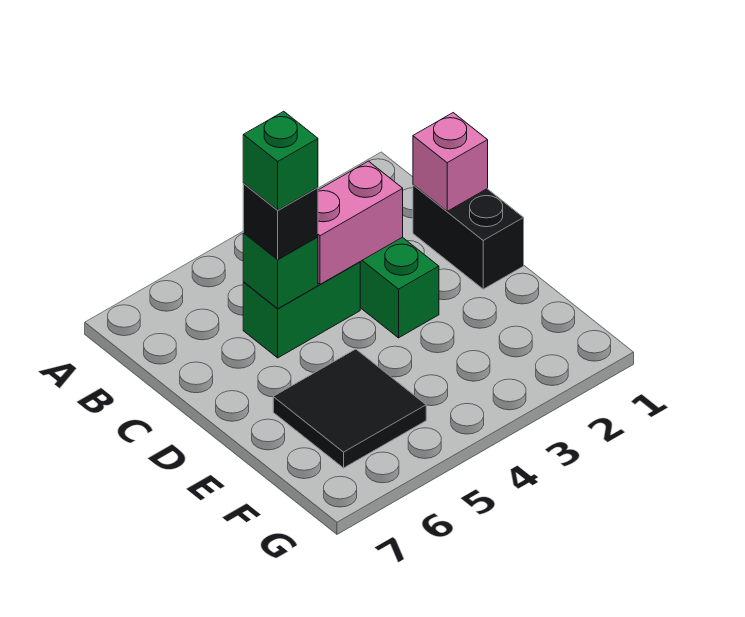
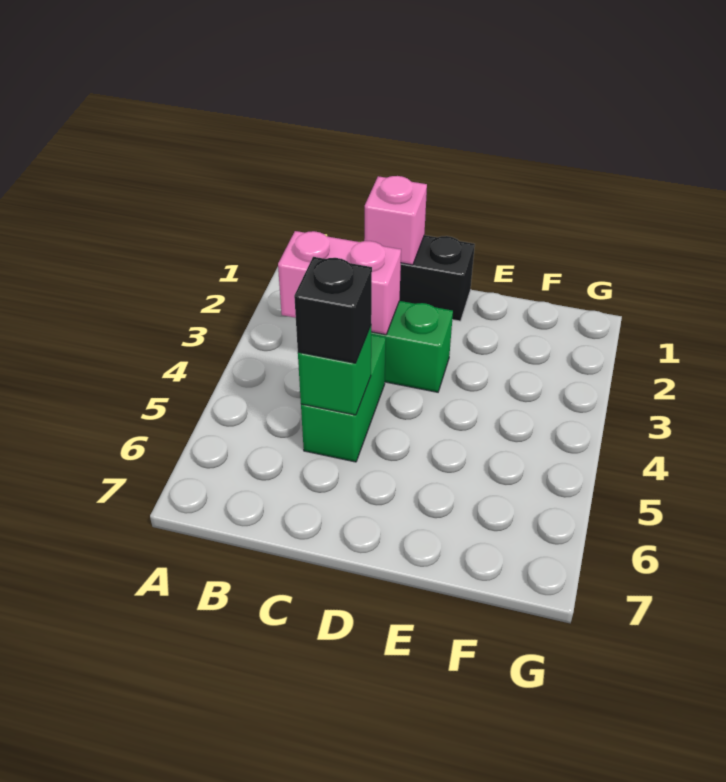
pink brick C3:C4 level 2 -> pink brick B3:C3 level 2
green brick C5 level 4 -> none
black tile E5:F6 level 1 -> none

